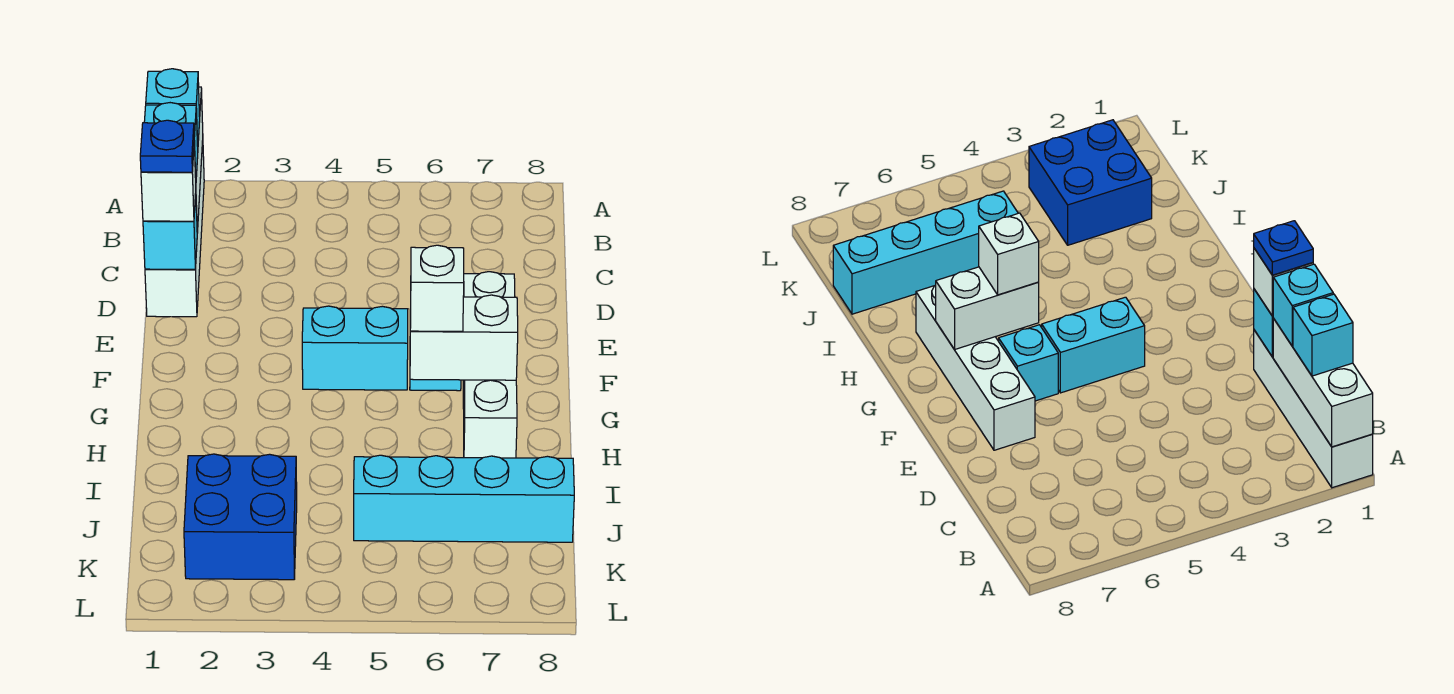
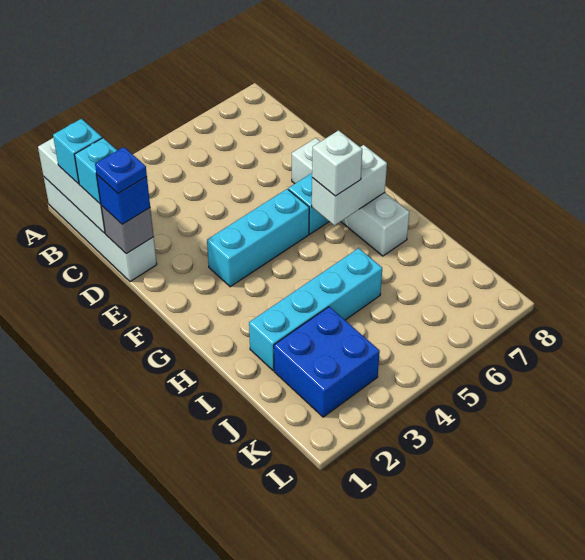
cyan brick D1 level 2 -> grey brick D1 level 2
white brick D1 level 3 -> blue brick D1 level 3
cyan brick F4:F5 level 1 -> cyan brick F3:F5 level 1
cyan brick J5:J8 level 1 -> cyan brick I2:I5 level 1

